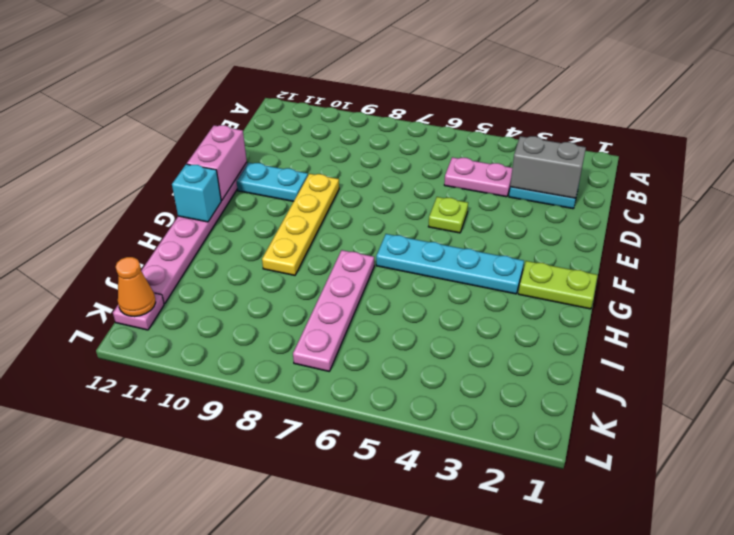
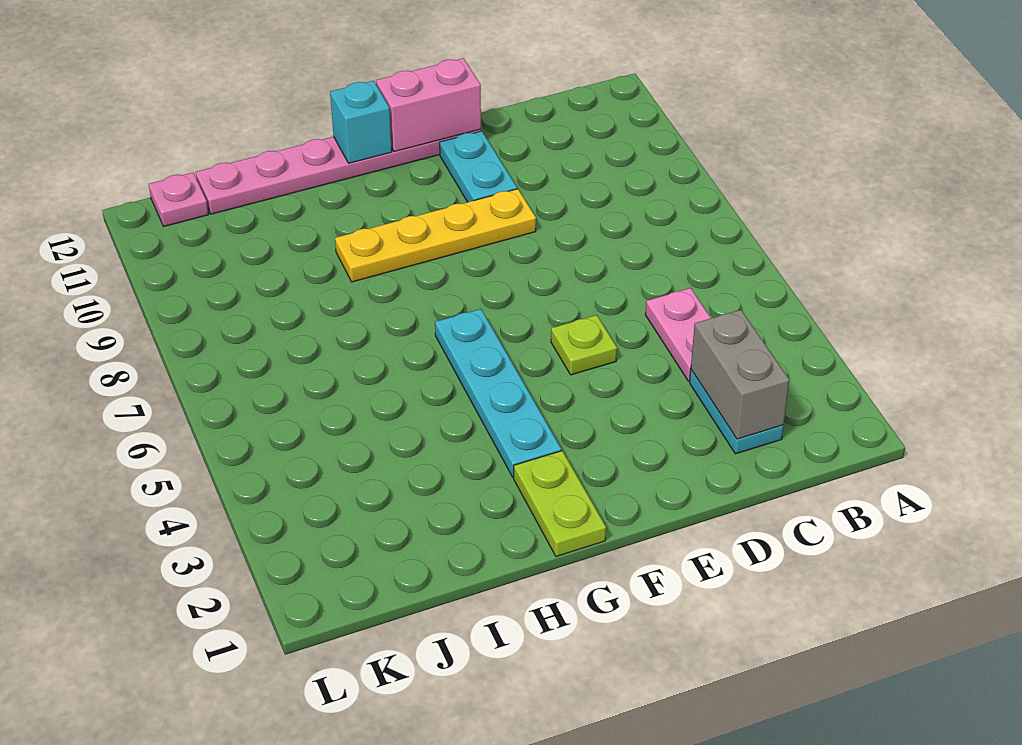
pink plate H7:K7 level 1 -> none
orange cone K12 level 2 -> none

